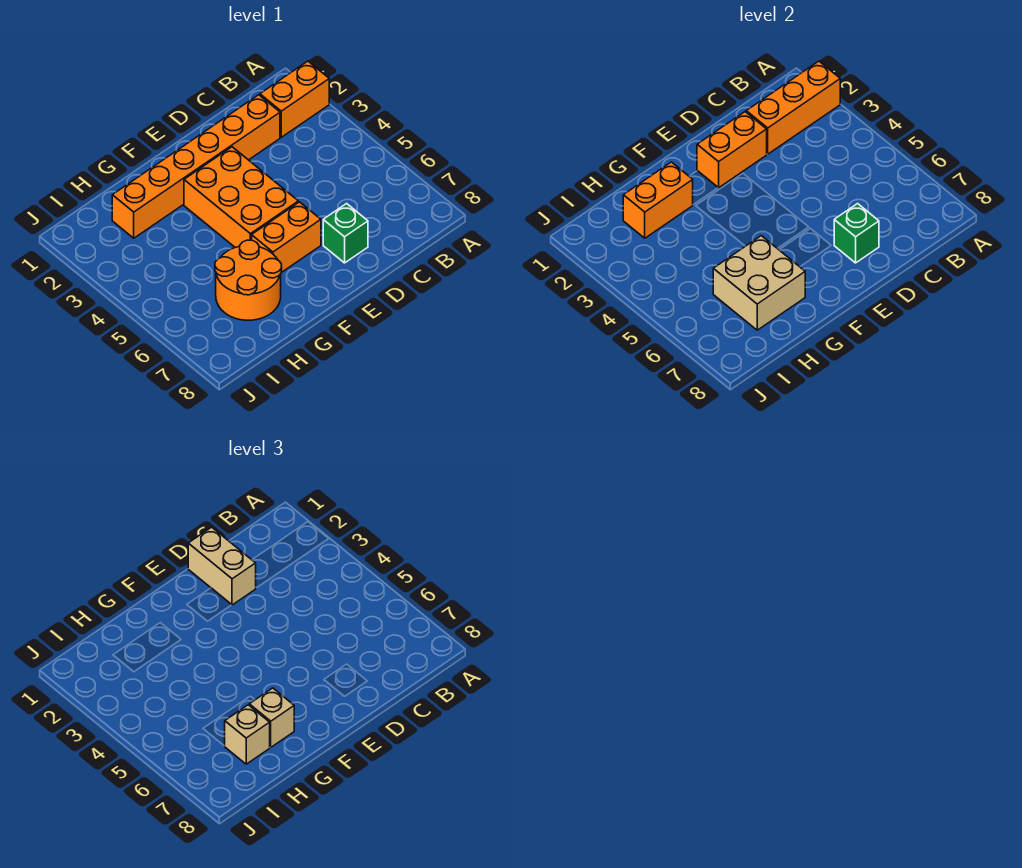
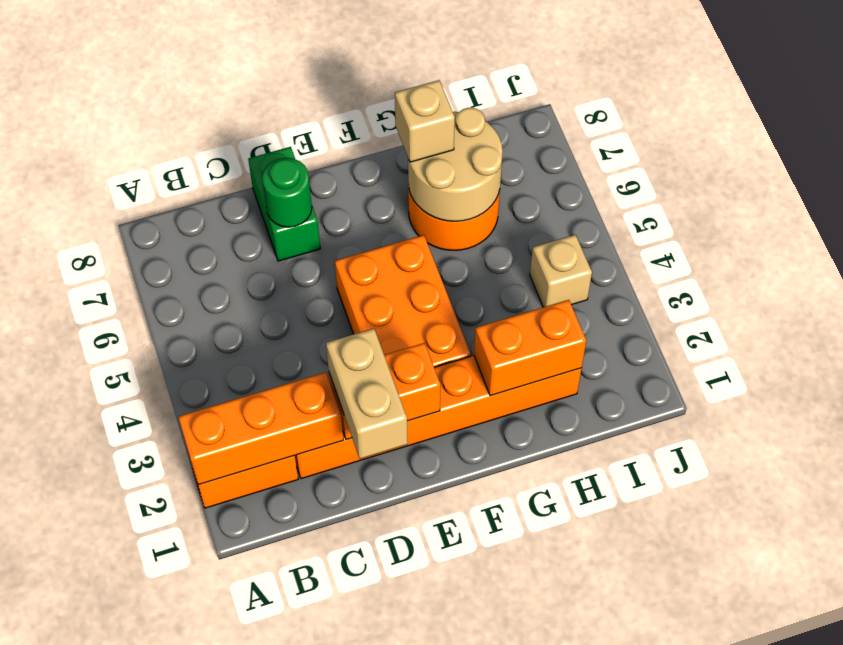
green brick D7 level 1 -> green brick D7:D8 level 1
green brick D7 level 2 -> green round brick D7 level 2
orange brick E6:F6 level 1 -> none
tan brick G6:H7 level 2 -> tan round brick G6:H7 level 2
tan brick H7 level 3 -> tan brick I4 level 1

